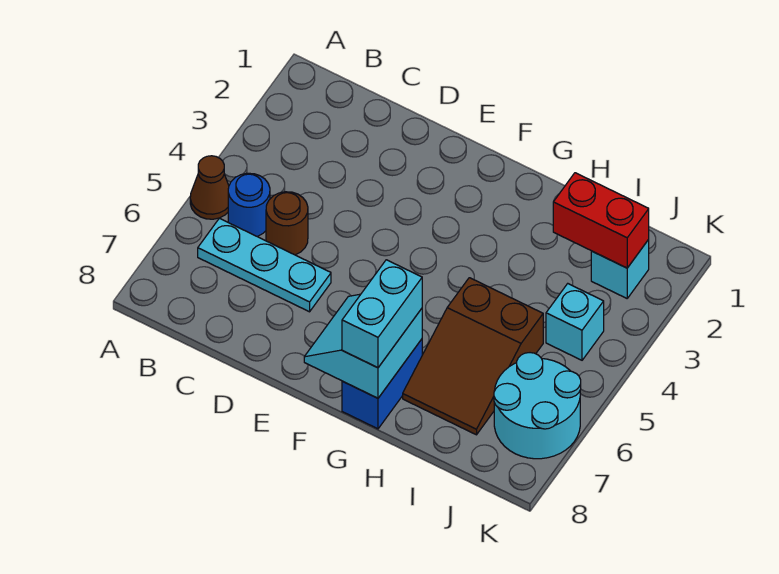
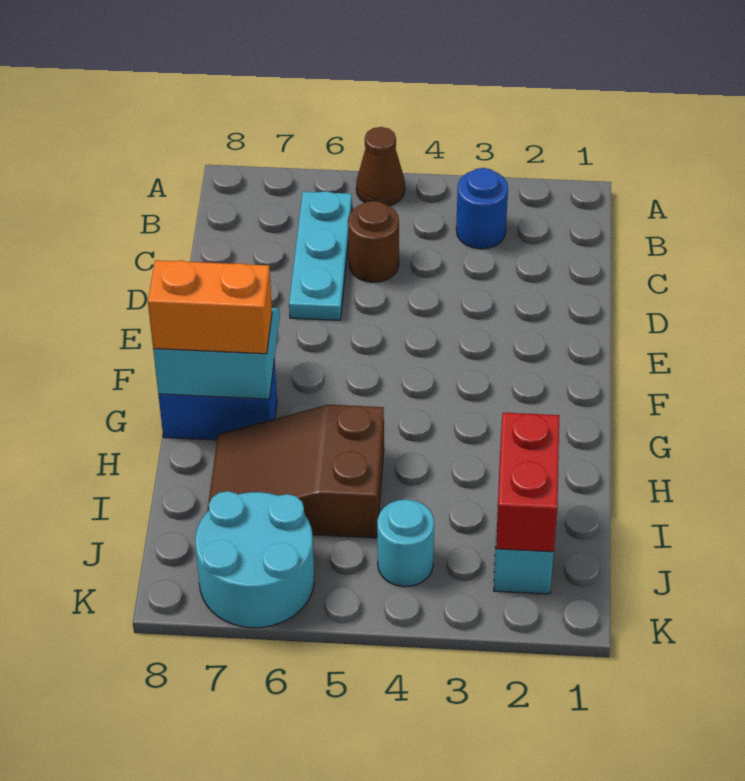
blue round brick B5 level 1 -> blue round brick B3 level 1
cyan brick G7:G8 level 3 -> orange brick G7:G8 level 3
cyan brick J4 level 1 -> cyan round brick J4 level 1

